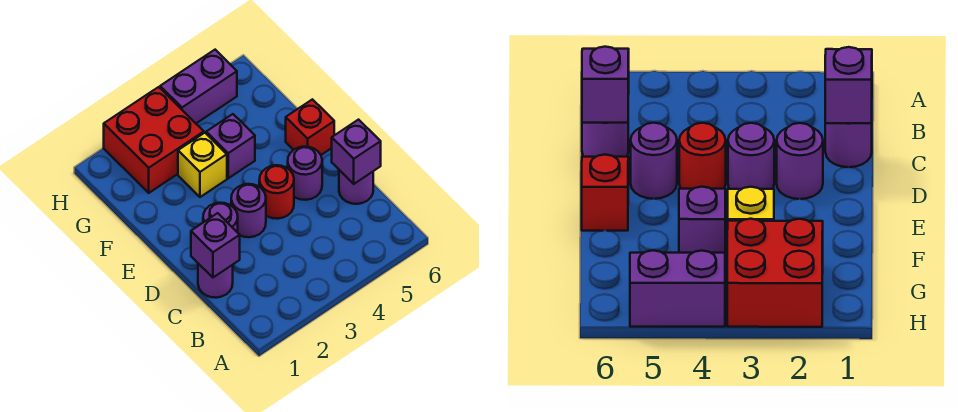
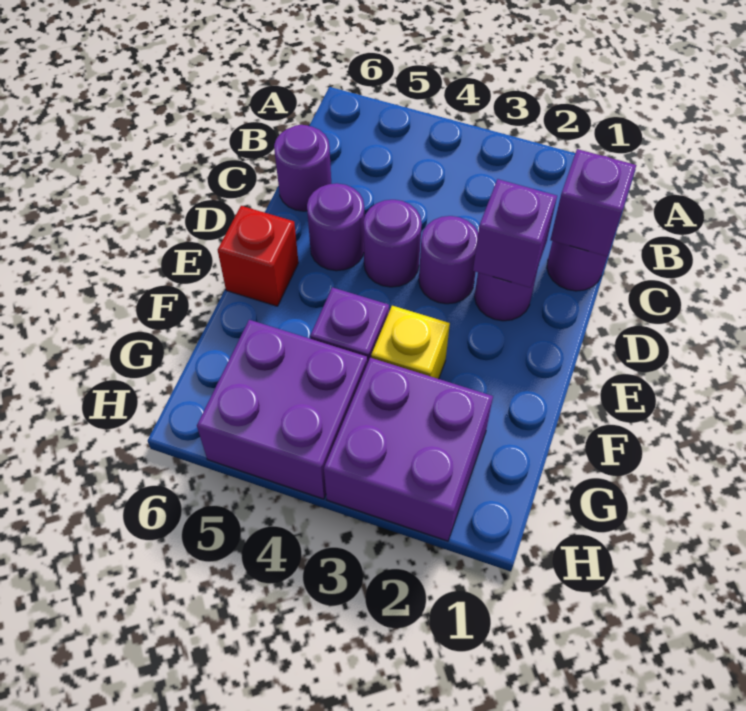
purple brick C6 level 2 -> purple brick D2 level 2
red round brick D4 level 1 -> purple round brick D4 level 1
red brick G2:H3 level 1 -> purple brick G2:H3 level 1
purple brick H4:H5 level 1 -> purple brick G4:H5 level 1

